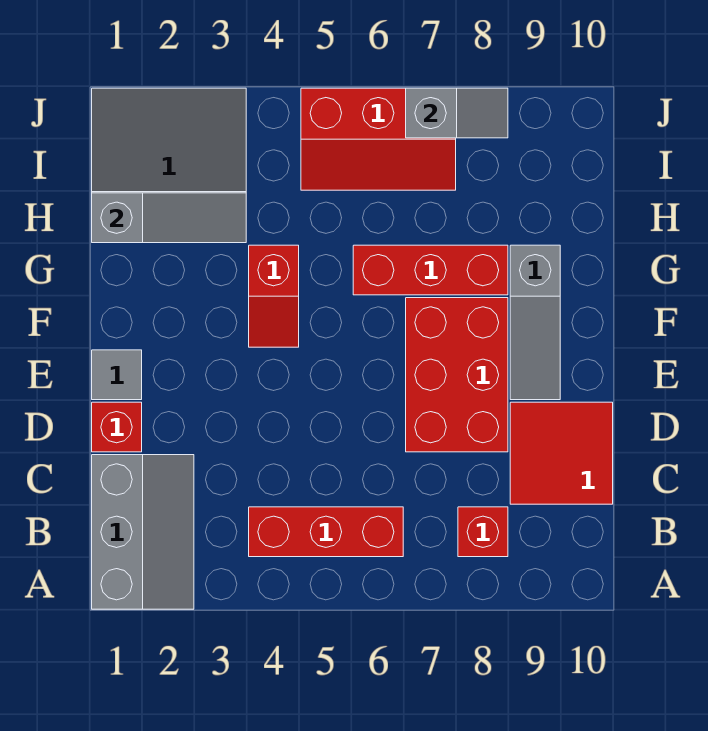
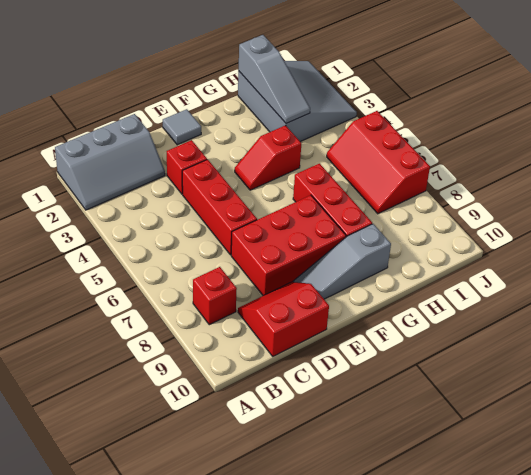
red brick B4:B6 level 1 -> red brick D4:D6 level 1
red tile C9:D10 level 1 -> red slope C9:D10 level 1 top 10
red brick D1 level 1 -> red brick D3 level 1
grey slope J7:J8 level 2 top 7 -> none

